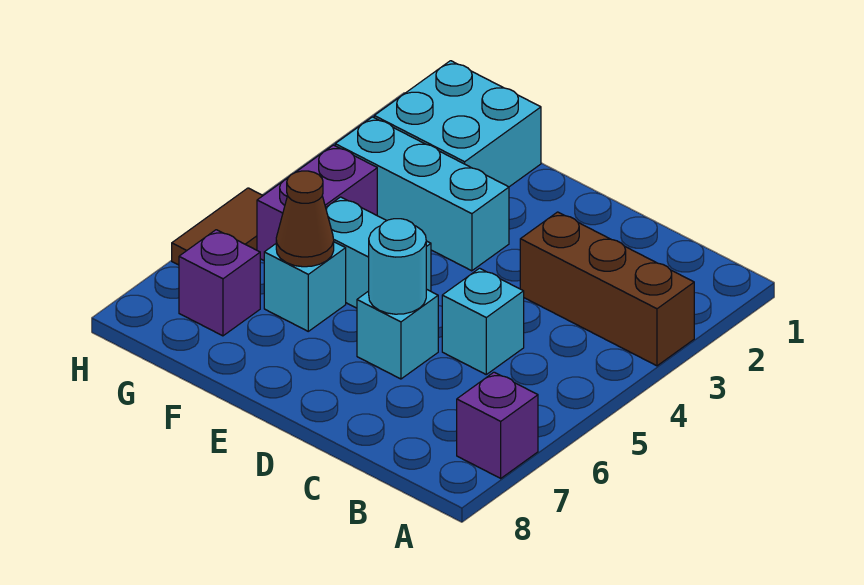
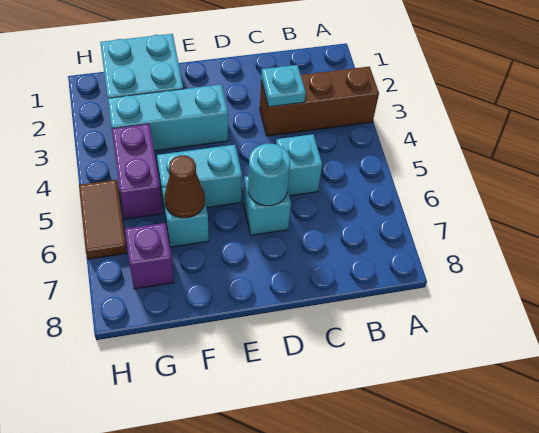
purple brick A7 level 1 -> none
none -> cyan plate C3 level 2

